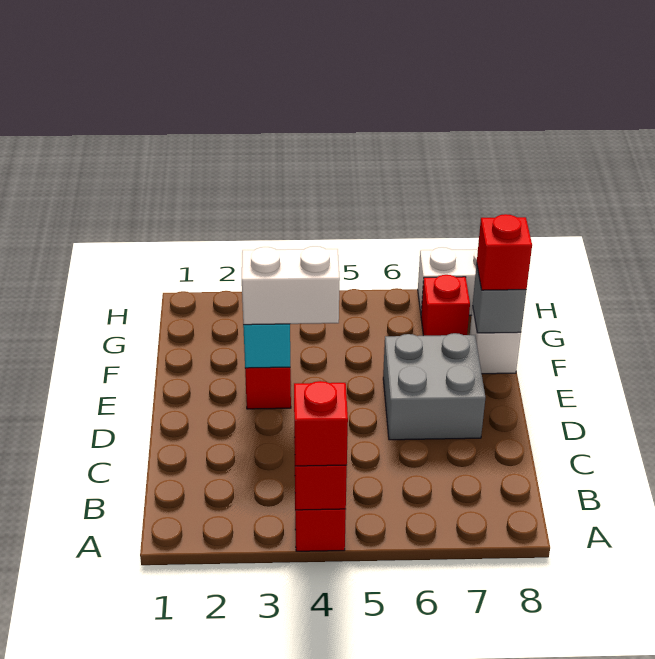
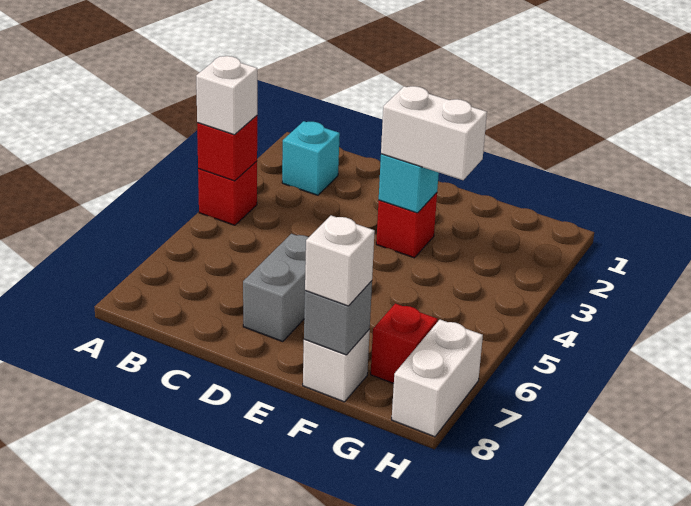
red brick A4 level 3 -> white brick A4 level 3
none -> cyan brick B2 level 1
grey brick D6:E7 level 1 -> grey brick D6:D7 level 1
white brick E3:E4 level 3 -> white brick E3:F3 level 3
red brick F8 level 3 -> white brick F8 level 3

